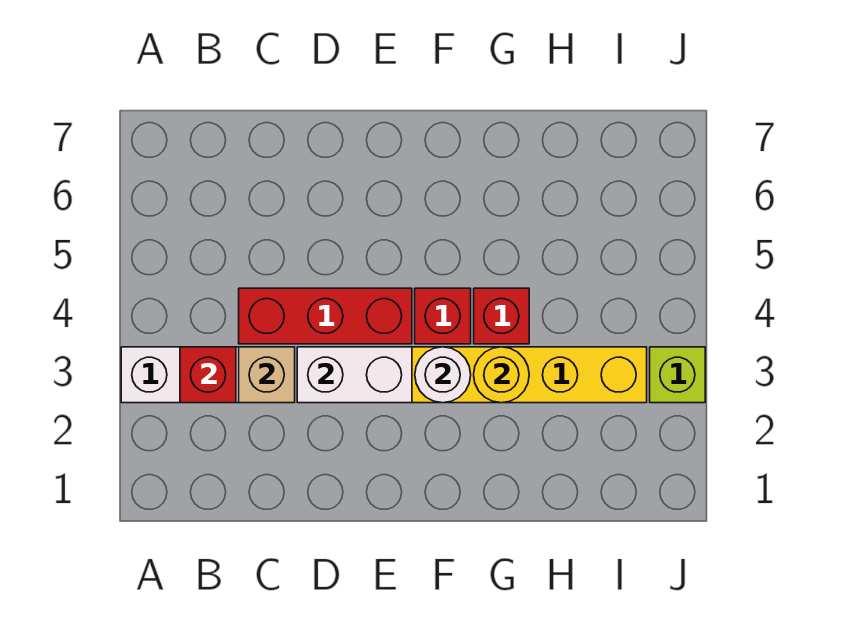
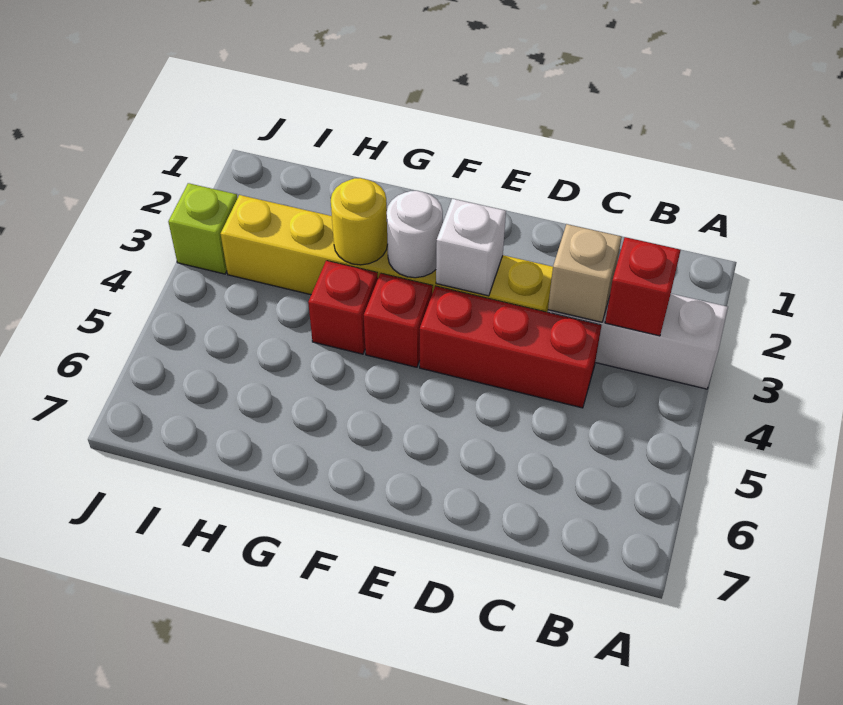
white brick D3:E3 level 2 -> white brick E3 level 2

